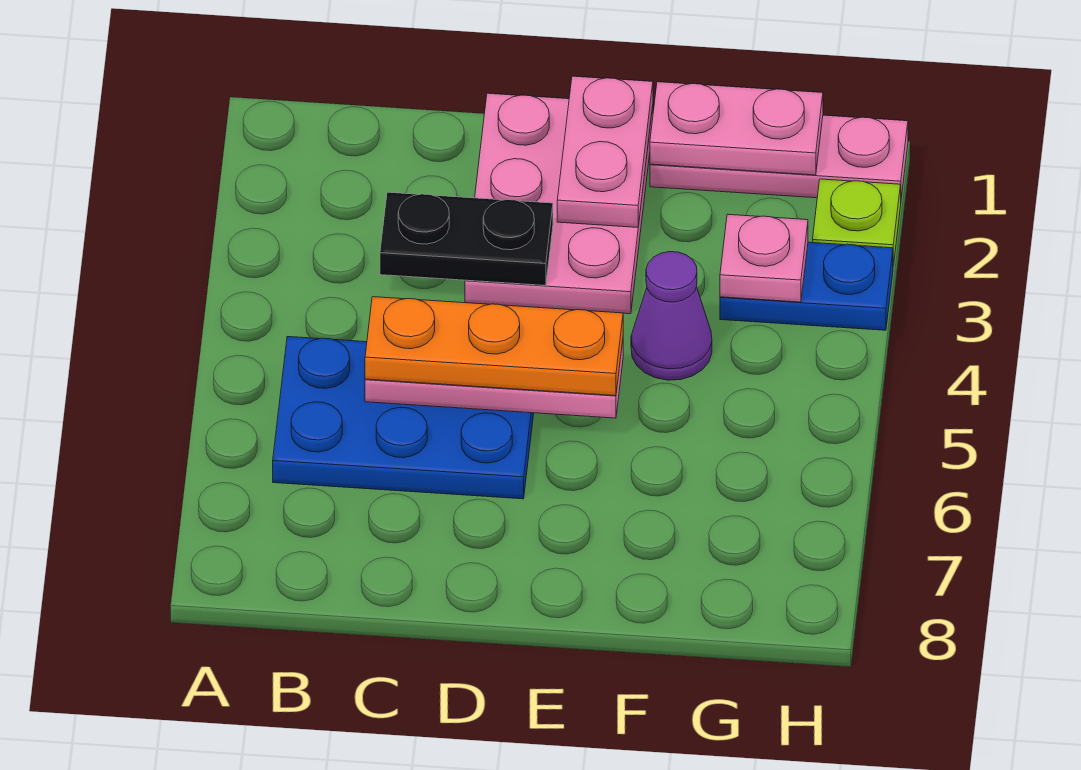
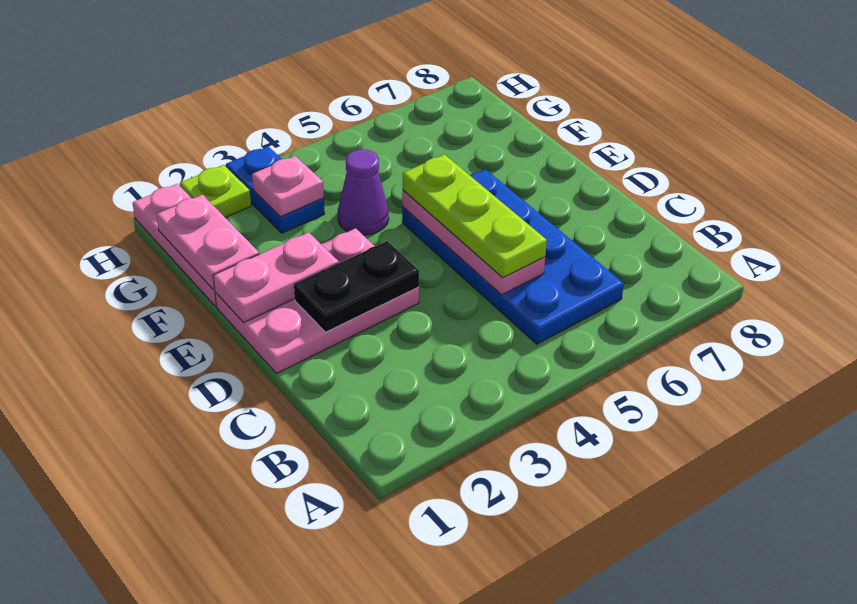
blue plate B5:D6 level 1 -> blue plate B5:E6 level 1
black plate C3:D3 level 2 -> black plate D2:D3 level 2
orange plate C5:E5 level 3 -> lime plate C5:E5 level 3

